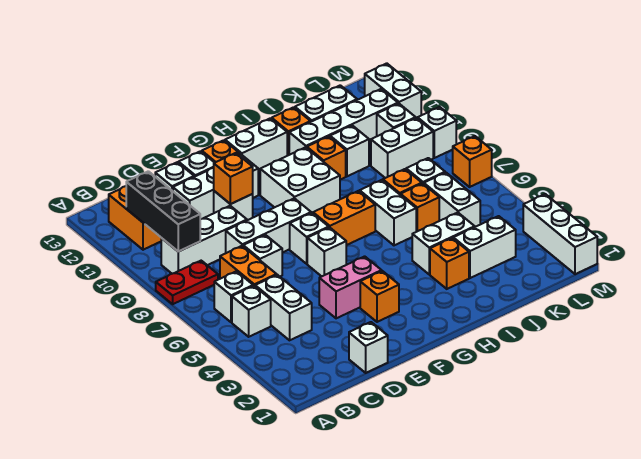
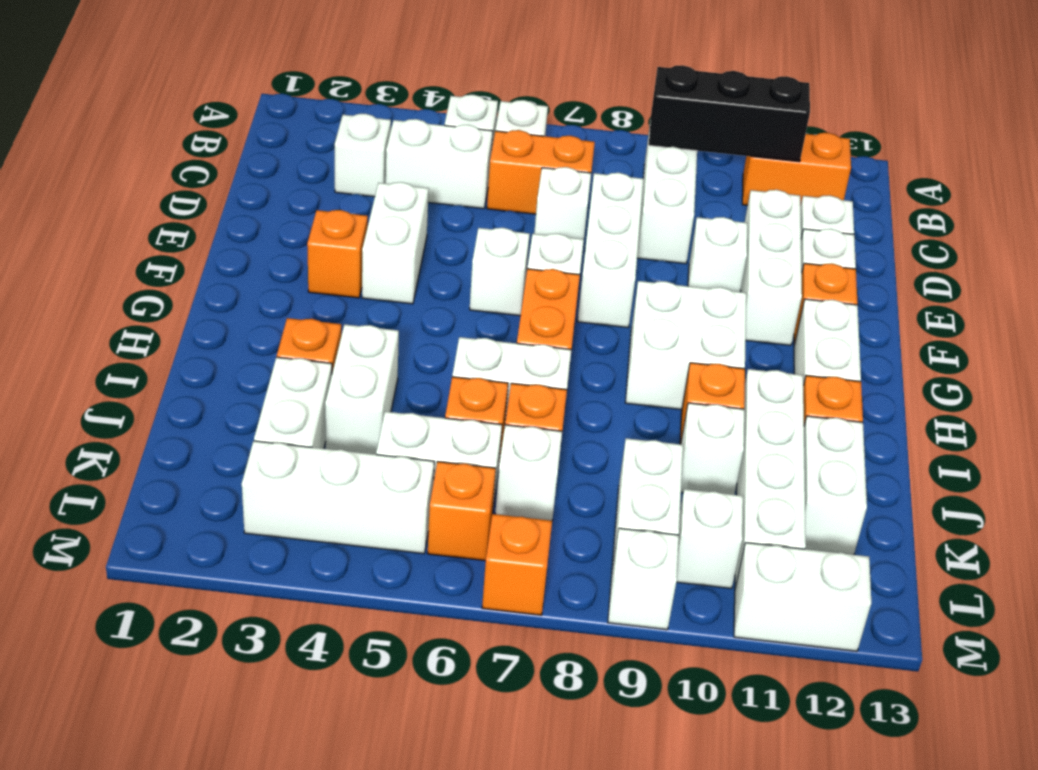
red plate A8:B8 level 1 -> none
white brick D1 level 1 -> white brick C3 level 1
pink brick E4:F4 level 1 -> white brick E4:F4 level 1
orange brick E10 level 2 -> orange brick L6 level 1
white brick M1:M3 level 1 -> white brick L3:L5 level 1

